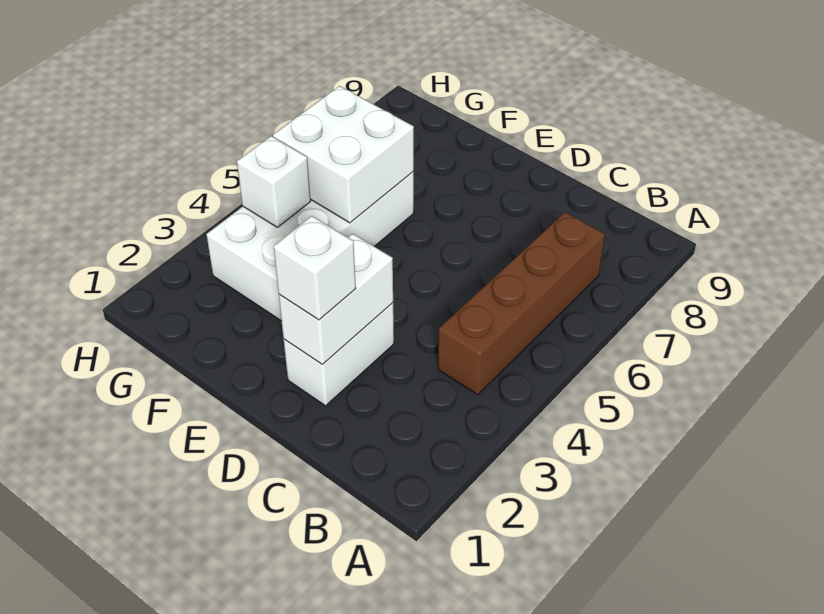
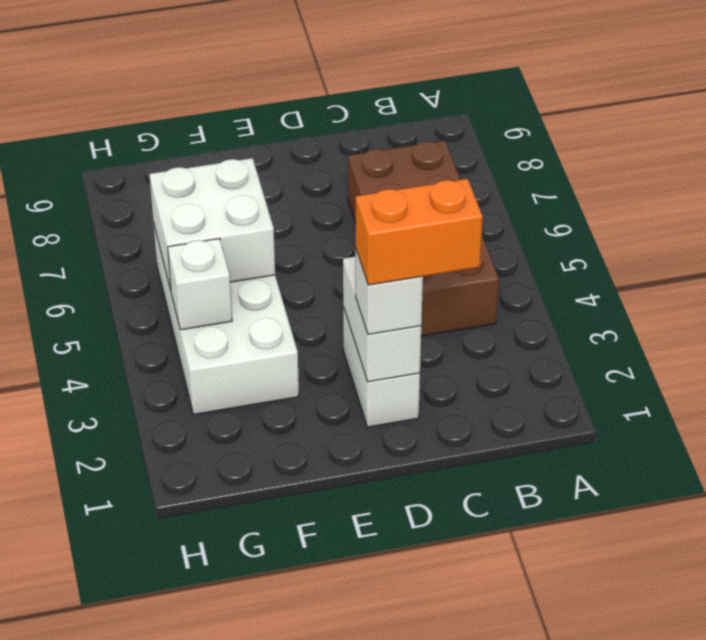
brown brick B4:B7 level 1 -> brown brick B4:C7 level 1
none -> orange brick C2:D2 level 4

